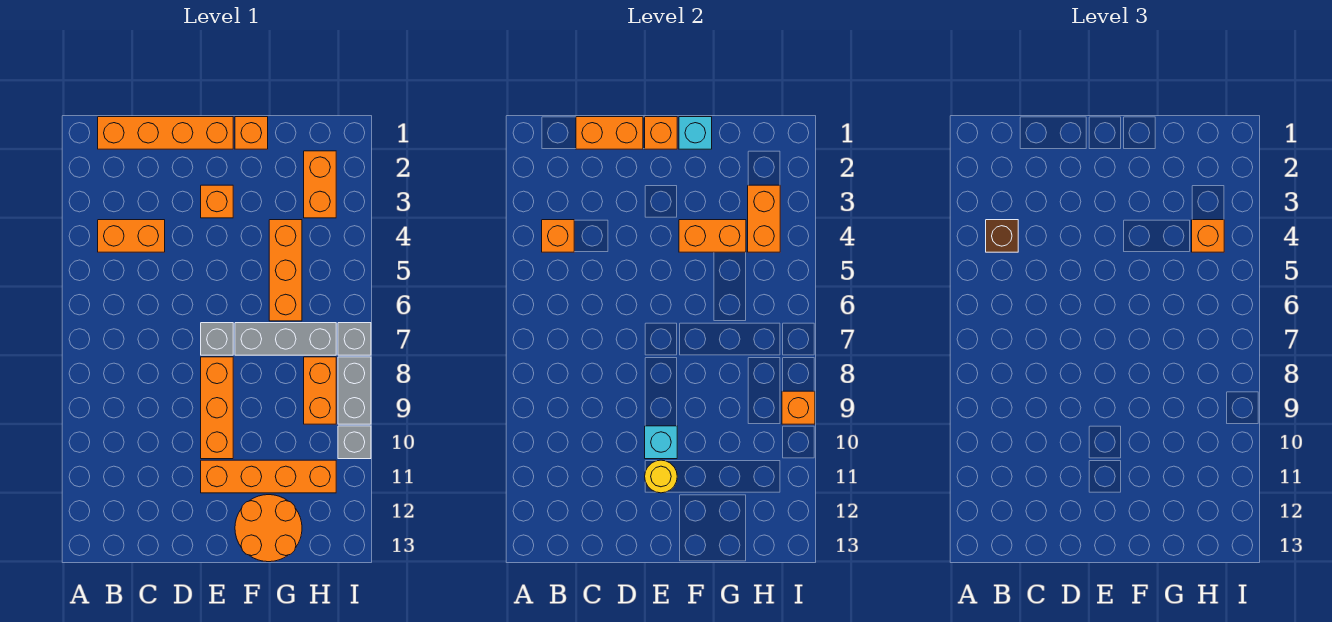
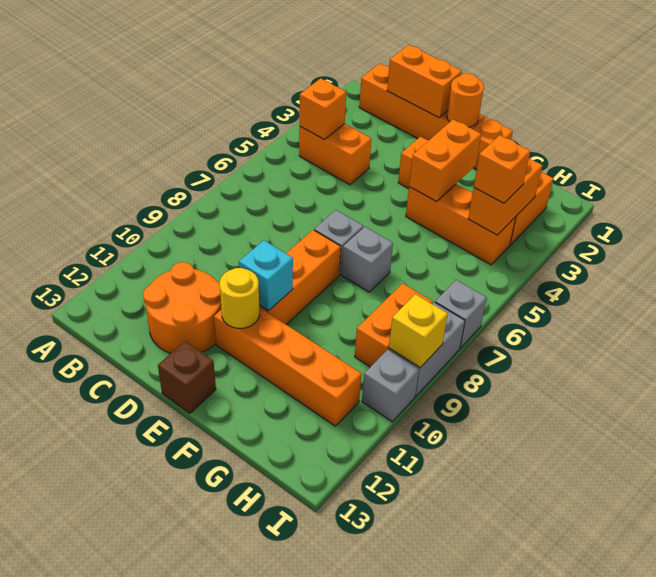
brown brick B4 level 3 -> brown brick E13 level 1
orange brick E1 level 2 -> orange round brick E1 level 2
cyan brick F1 level 2 -> none
orange brick F4:G4 level 2 -> orange brick F3:F4 level 2
grey brick F7:H7 level 1 -> grey brick F7 level 1
orange round brick F12:G13 level 1 -> orange round brick C11:D12 level 1
orange brick G4:G6 level 1 -> orange brick F4:H4 level 1
orange brick I9 level 2 -> yellow brick I9 level 2

